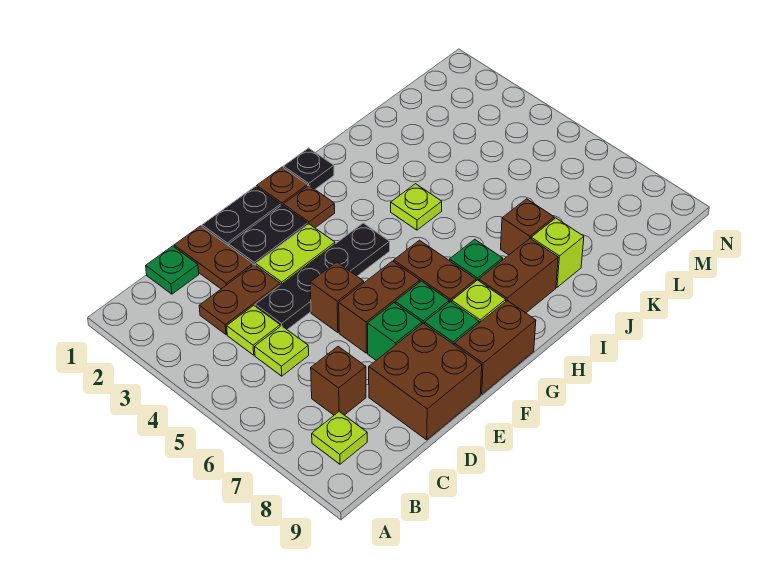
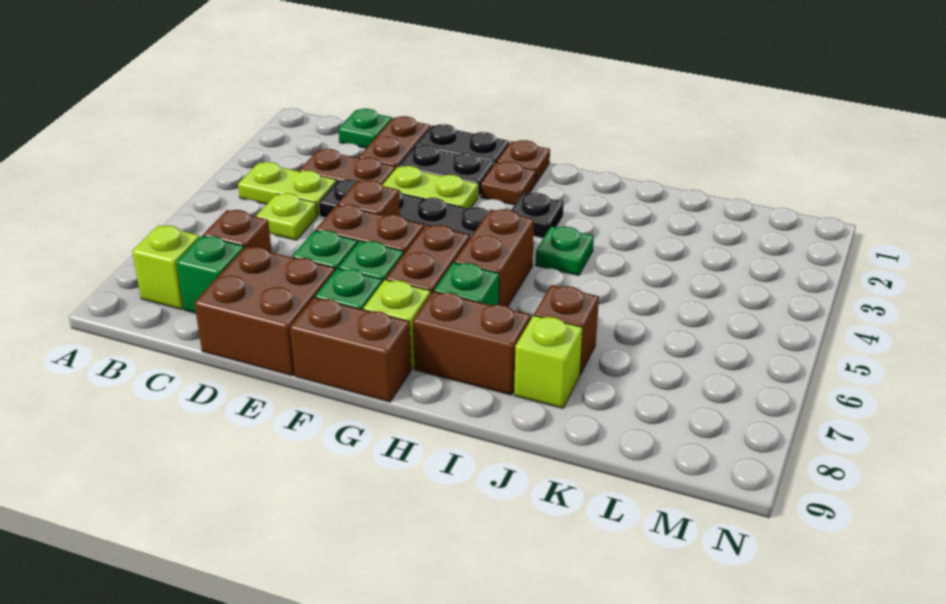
lime plate B8 level 1 -> lime brick B8 level 1
lime plate C4 level 1 -> lime plate B4:C4 level 1
none -> green brick C8 level 1
black plate H1 level 1 -> black plate H3 level 1
none -> brown brick H5:H6 level 1
lime plate I4 level 1 -> green plate I4 level 1

